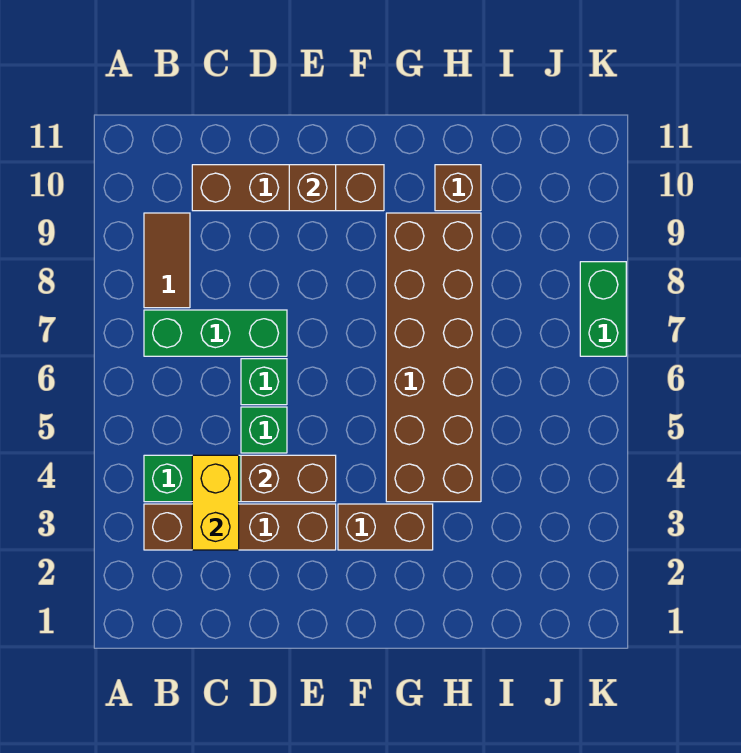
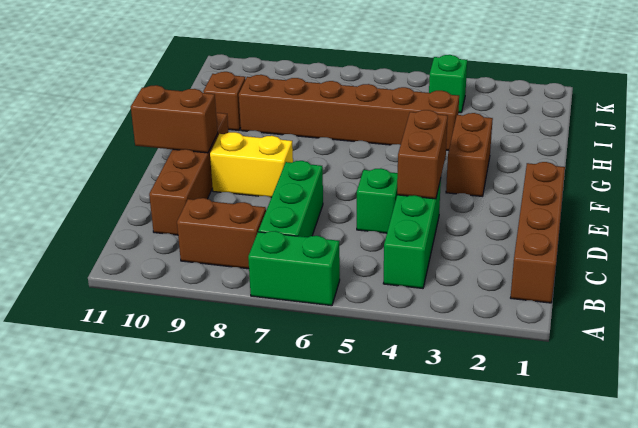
brown brick B3:E3 level 1 -> brown brick B1:E1 level 1
brown tile B8:B9 level 1 -> brown brick B8:B9 level 1
yellow brick C3:C4 level 2 -> yellow brick E8:E9 level 1
green brick D6 level 1 -> green brick J4 level 1
brown brick E10 level 2 -> brown brick E10:E11 level 2
brown brick G4:H9 level 1 -> brown brick H4:H9 level 1
green brick K7:K8 level 1 -> green brick A6:A7 level 1

